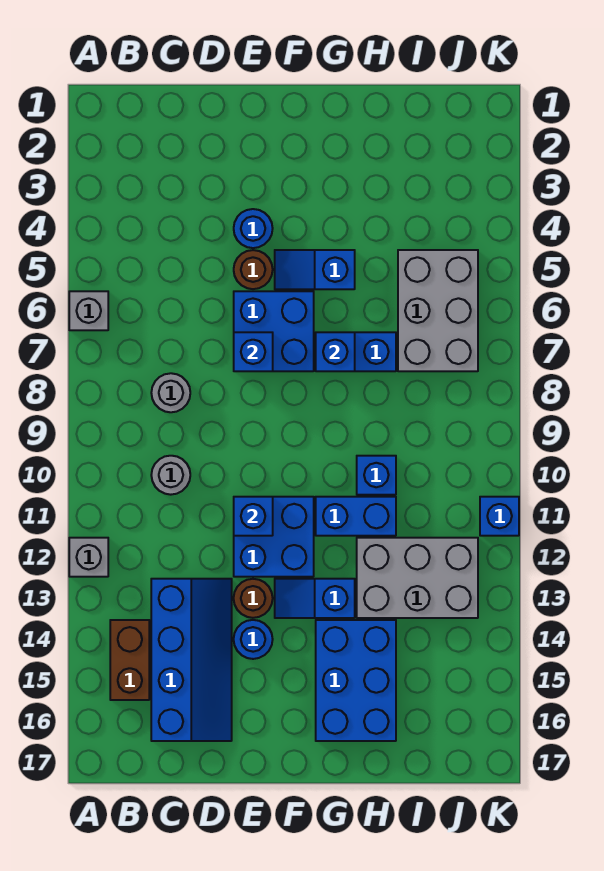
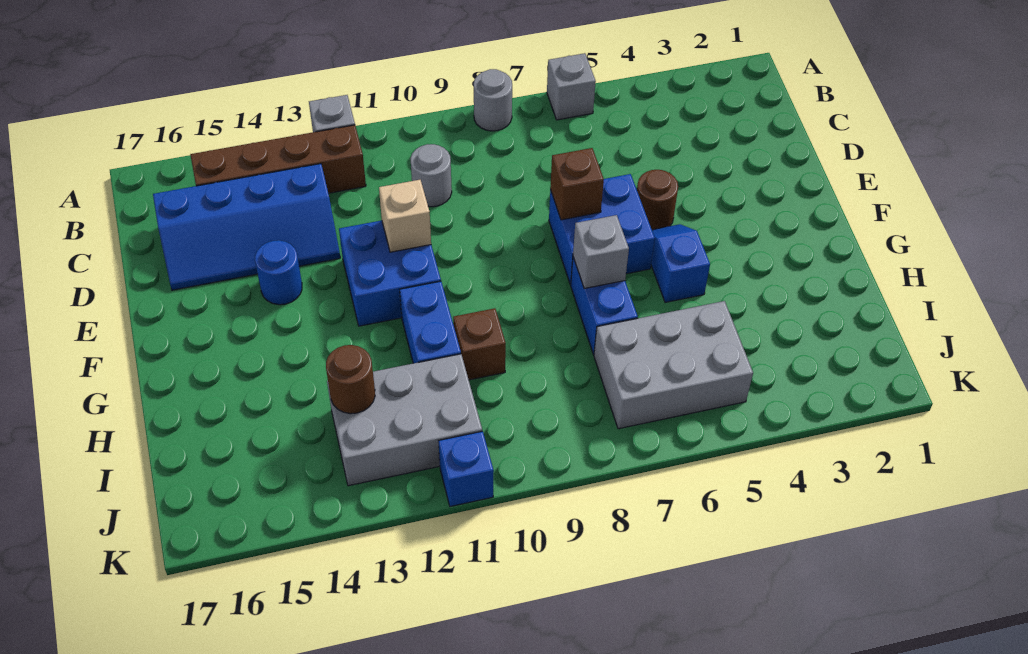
brown brick B14:B15 level 1 -> brown brick B12:B15 level 1
grey round brick C8 level 1 -> grey round brick A8 level 1
blue round brick E4 level 1 -> none
blue brick E7 level 2 -> brown brick E7 level 2
blue brick E11 level 2 -> tan brick E11 level 2
brown round brick E13 level 1 -> brown round brick I13 level 2
blue slope F13:G13 level 1 top G -> none
blue brick G7 level 2 -> grey brick G7 level 2
blue brick G14:H16 level 1 -> none
blue brick H10 level 1 -> brown brick H10 level 1
grey brick H12:J13 level 1 -> grey brick I11:J13 level 1

